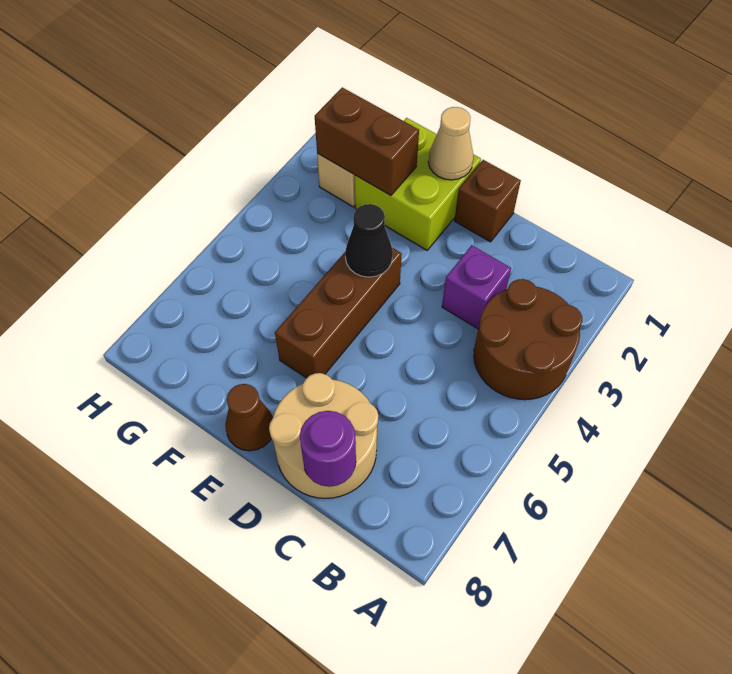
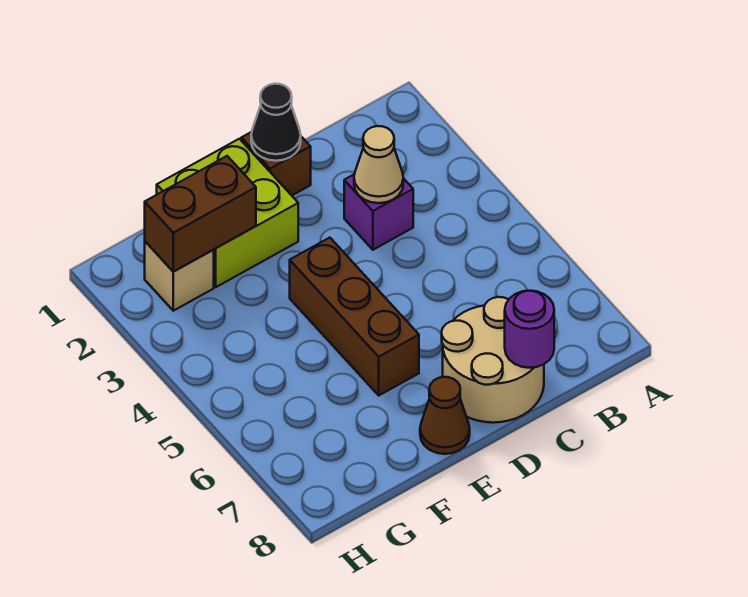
brown round brick A3:B4 level 1 -> none
tan cone E1 level 2 -> tan cone C3 level 2
black cone E4 level 2 -> black cone D1 level 2

